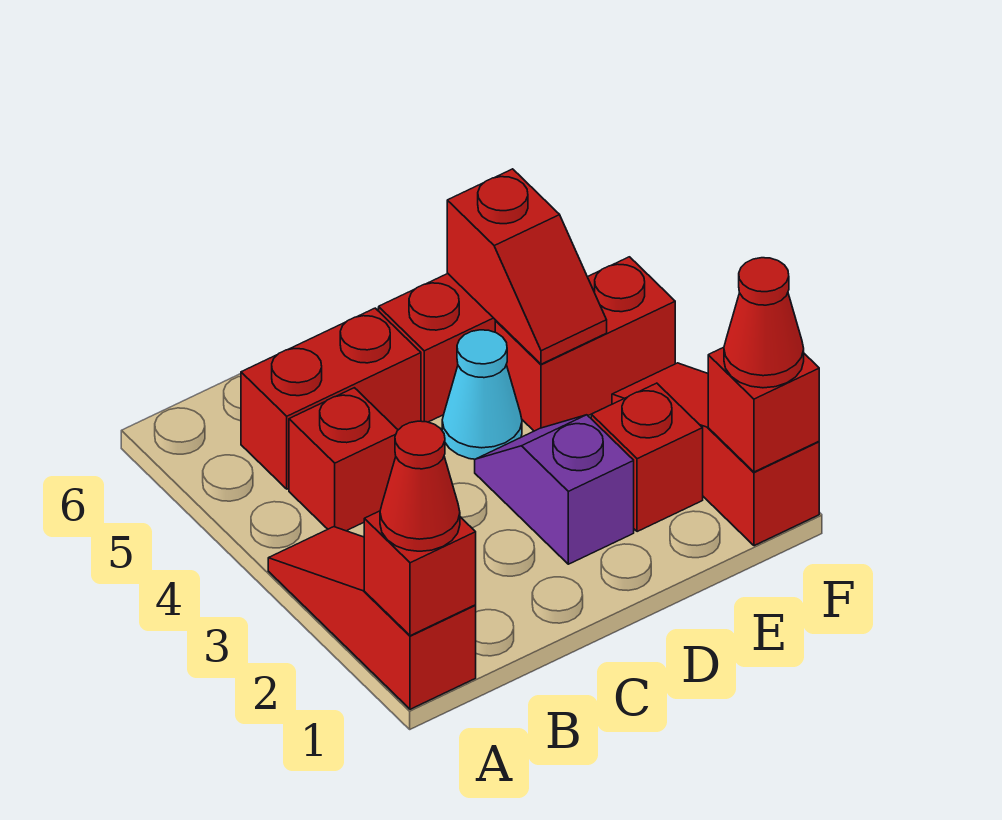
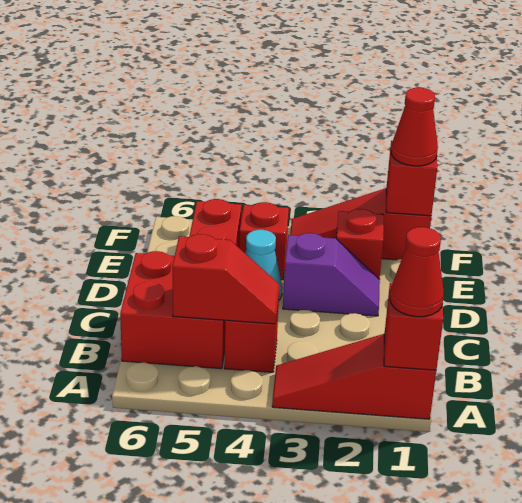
red brick B5:C5 level 1 -> red brick B5:C6 level 1
purple slope D2:D3 level 1 top 2 -> purple slope D2:D3 level 1 top 3
red brick E4:F4 level 1 -> red brick E4 level 1
red slope E4:E5 level 2 top 5 -> red slope B4:B5 level 2 top 5

